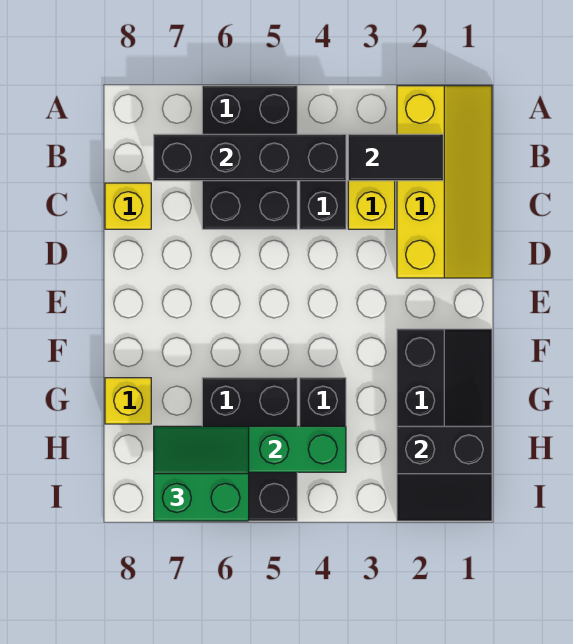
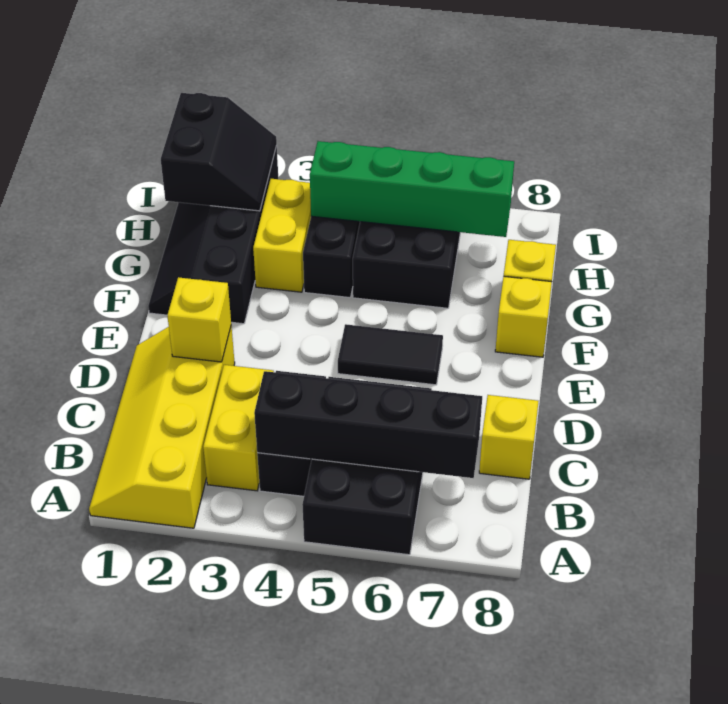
black tile B2:B3 level 2 -> black tile E5:E6 level 1
none -> yellow brick D2 level 2
none -> yellow brick F8 level 1
none -> yellow brick G3:H3 level 1
black slope H1:I2 level 2 top H -> black slope H1:I2 level 2 top 1
green slope H6:I7 level 3 top I -> none

